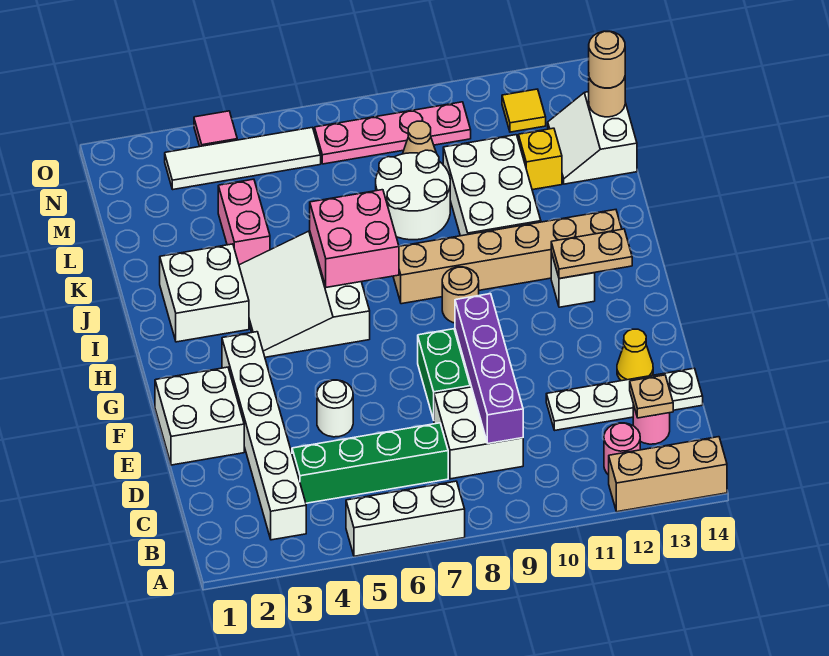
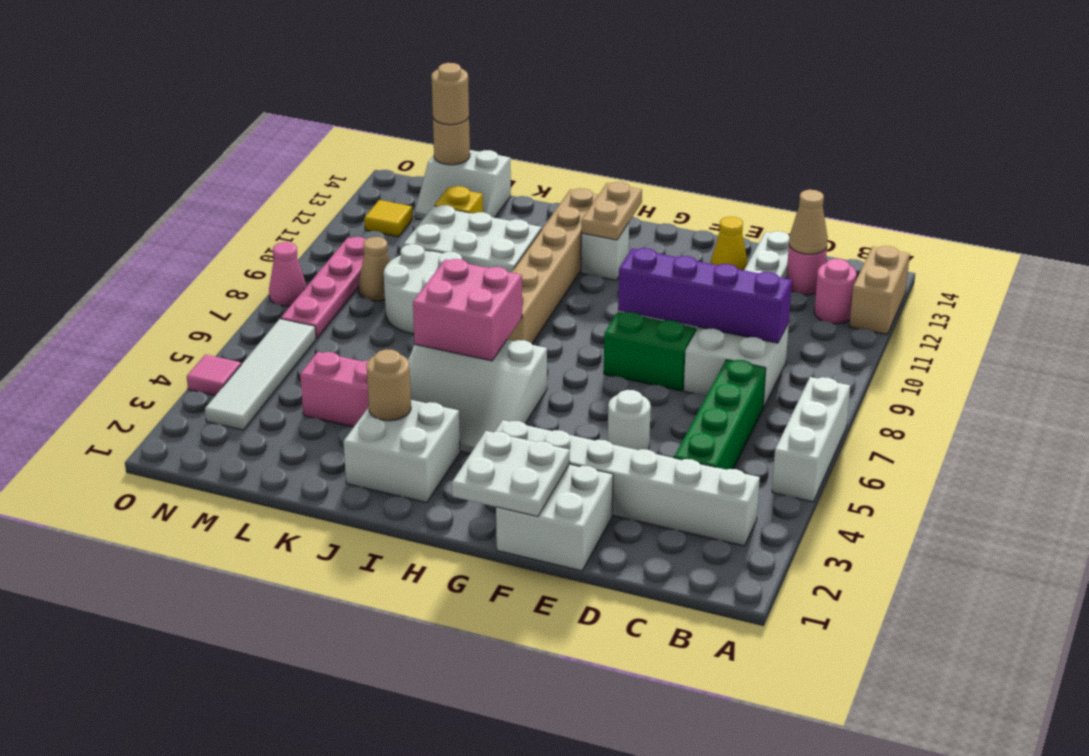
tan brick A12:A14 level 1 -> tan brick A12:A13 level 1
tan plate C13 level 2 -> tan cone C13 level 2
none -> white plate F1:G2 level 2
tan round brick H9 level 1 -> tan round brick J3 level 2
none -> pink cone O8 level 1

